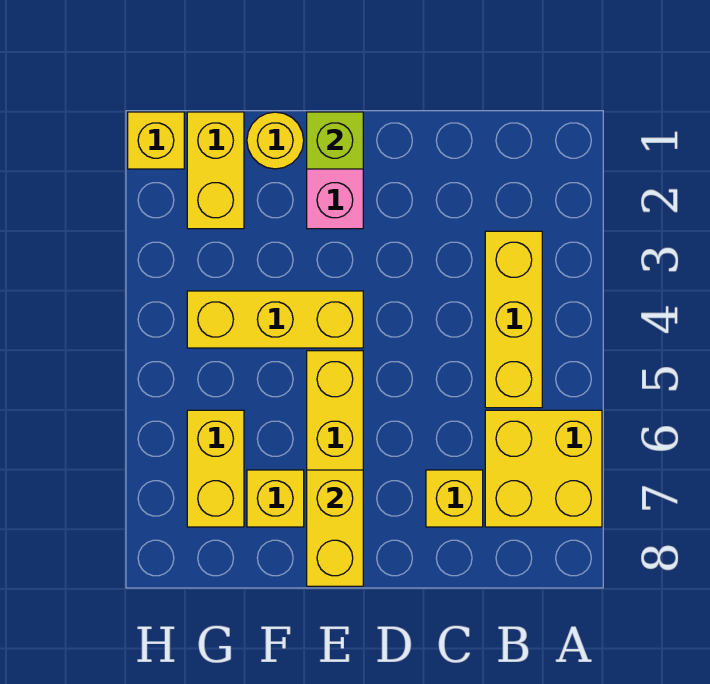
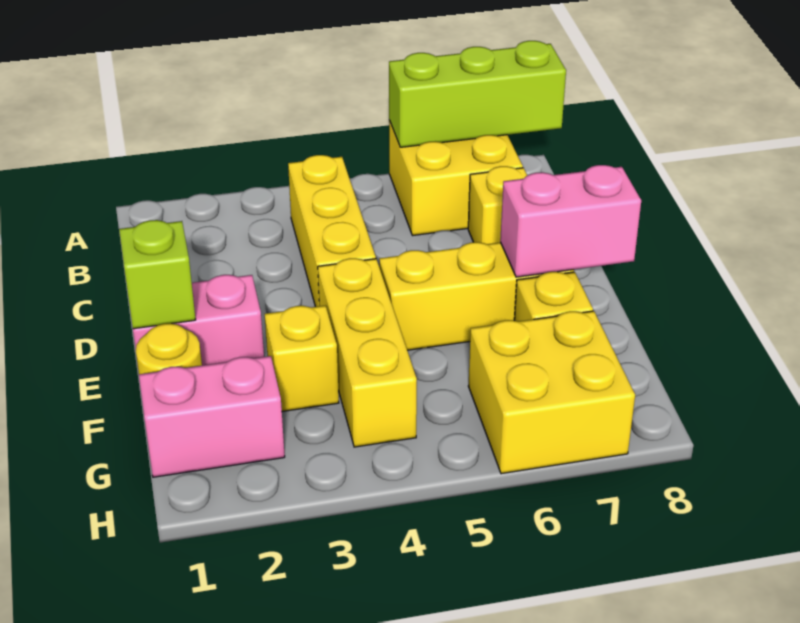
none -> lime brick A6:A8 level 2
yellow brick B3:B5 level 1 -> yellow brick B4:D4 level 1
yellow brick E7:E8 level 2 -> pink brick E7:E8 level 2
yellow brick G1:G2 level 1 -> pink brick G1:G2 level 1
yellow brick G6:G7 level 1 -> yellow brick G6:H7 level 1
yellow brick H1 level 1 -> yellow brick F3 level 1

